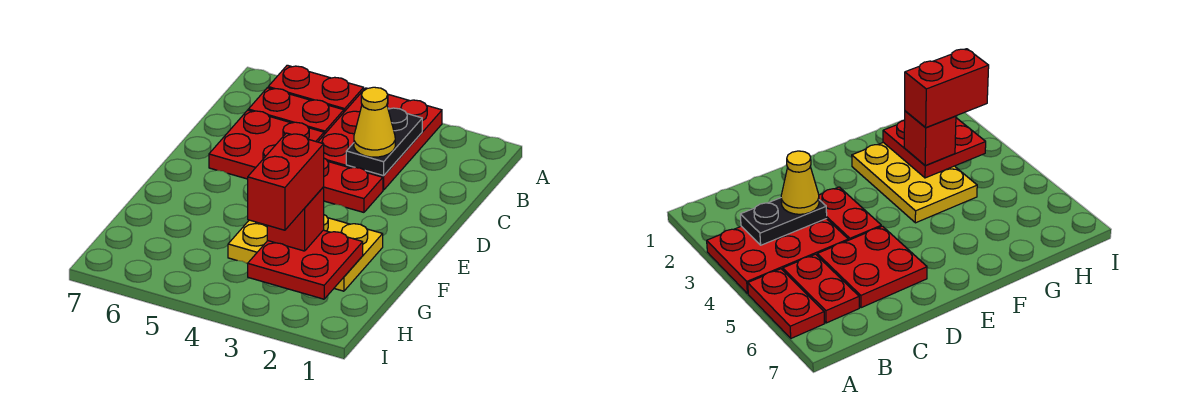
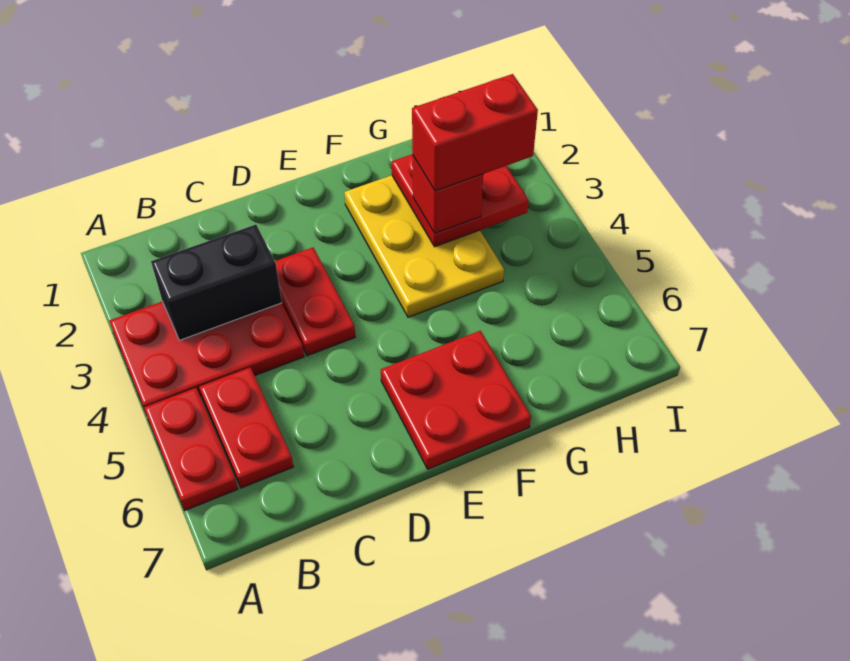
black plate B3:C3 level 2 -> black brick B3:C3 level 2
yellow cone C3 level 3 -> none
red plate C5:D6 level 1 -> red plate E6:F7 level 1

